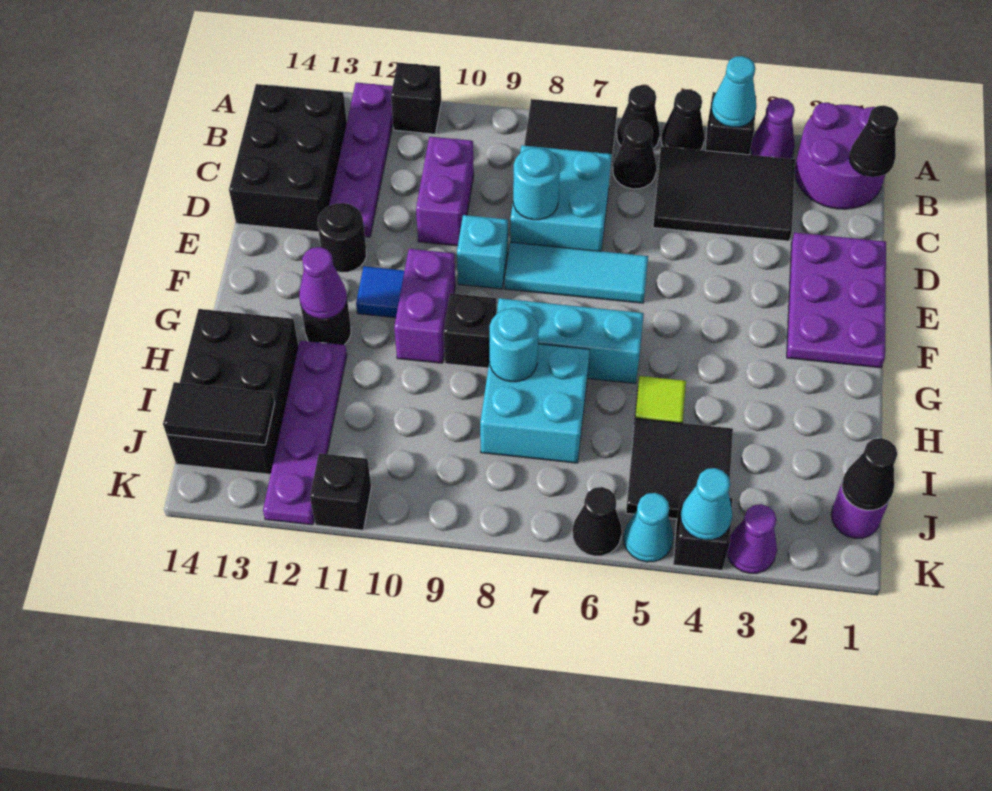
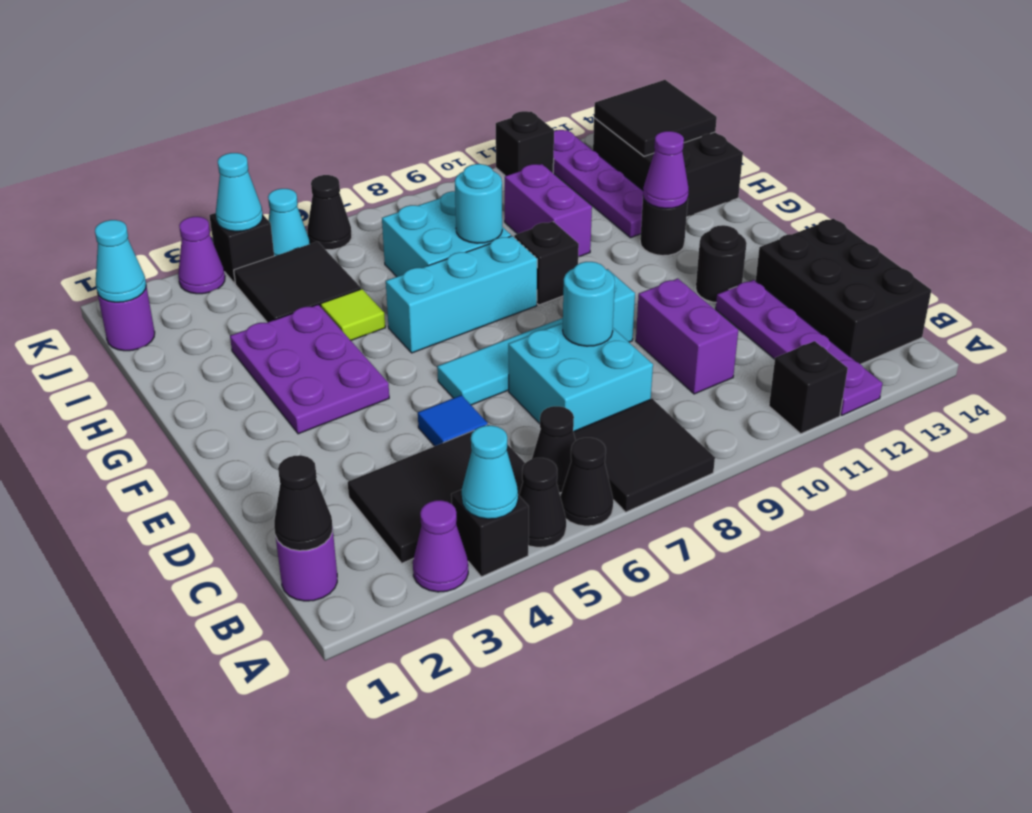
purple round brick A1:B2 level 1 -> purple round brick B1 level 1
purple plate D1:F2 level 1 -> purple plate F3:H4 level 1
purple brick F10:G10 level 1 -> purple brick H10:I10 level 1
blue tile F11 level 1 -> blue tile D5 level 1
black cone J1 level 2 -> cyan cone J1 level 2
black tile J13:J14 level 2 -> black tile I13:J14 level 2

